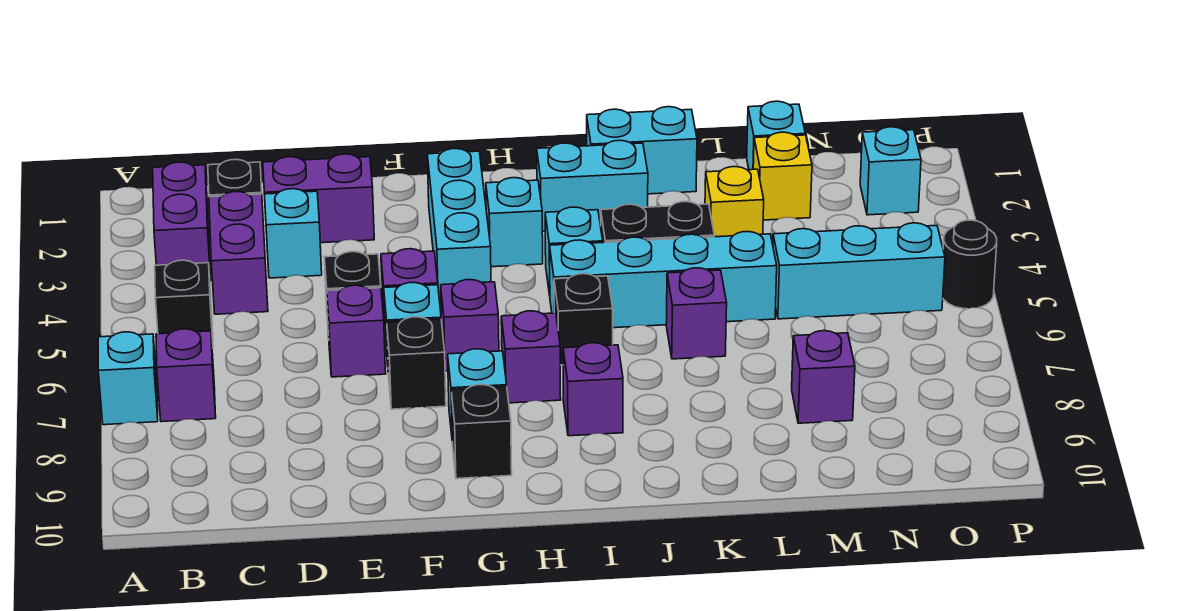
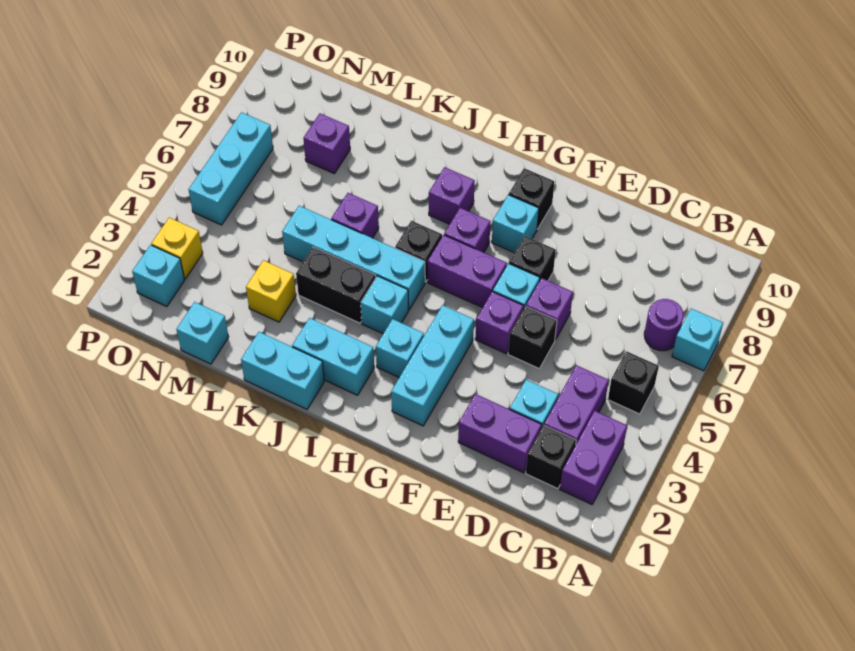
purple brick B7 level 1 -> purple round brick B7 level 1
purple brick G6 level 1 -> purple brick G6:H6 level 1
yellow brick M2 level 1 -> yellow brick O3 level 1
cyan brick M5:O5 level 1 -> cyan brick O5:O7 level 1
black round brick P5 level 1 -> none

